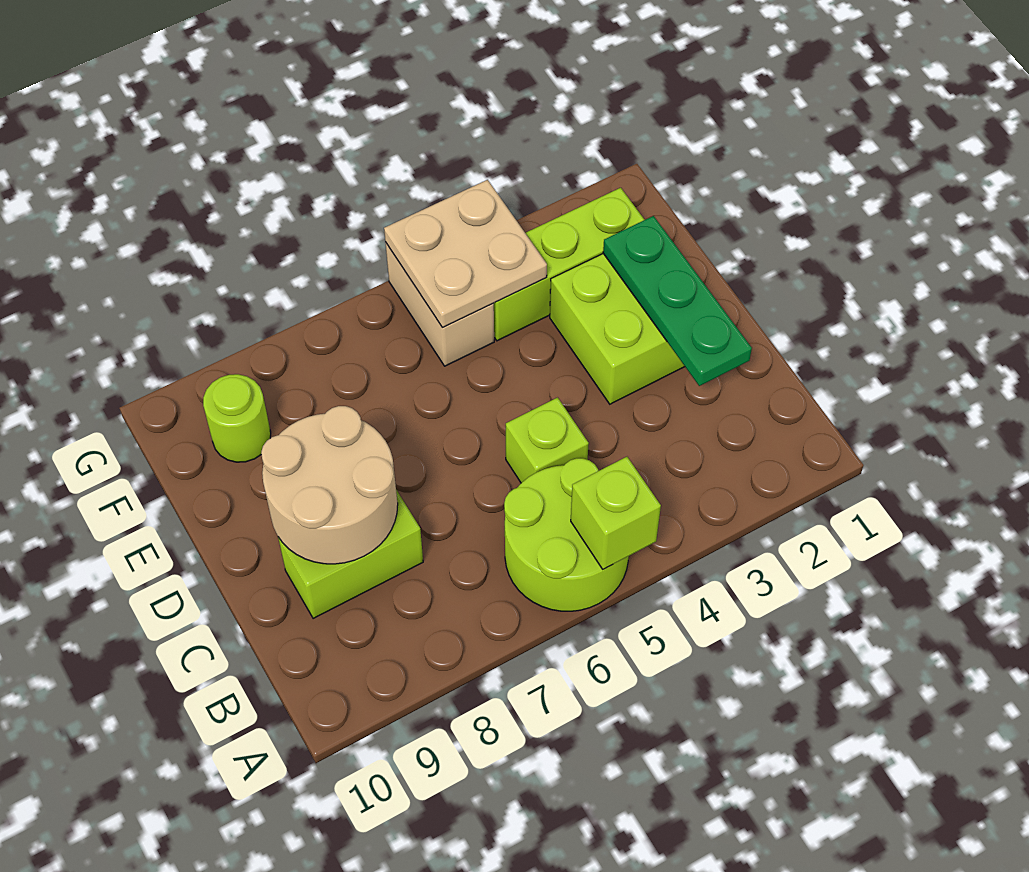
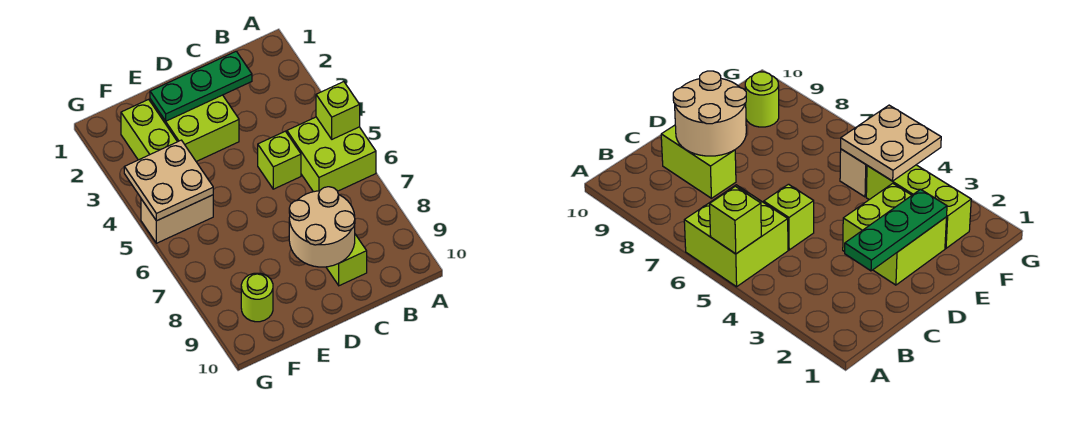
lime round brick A5:B6 level 1 -> lime brick A5:B6 level 1

